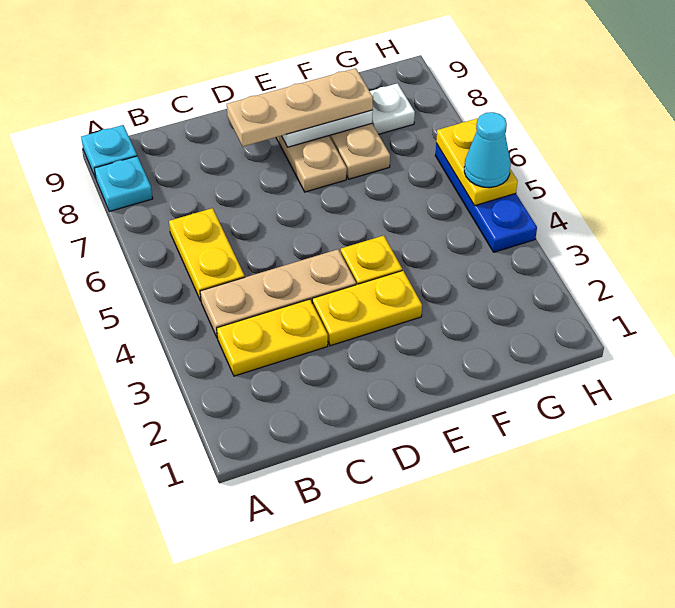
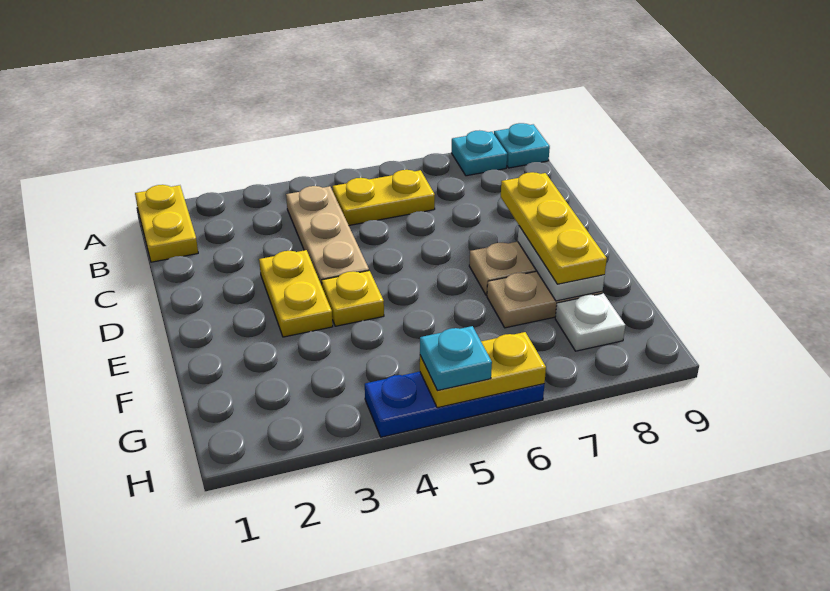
yellow plate B3:C3 level 1 -> yellow plate A1:B1 level 1
tan plate D8:F8 level 3 -> yellow plate D8:F8 level 3
cyan cone H5 level 3 -> cyan plate H5 level 3

